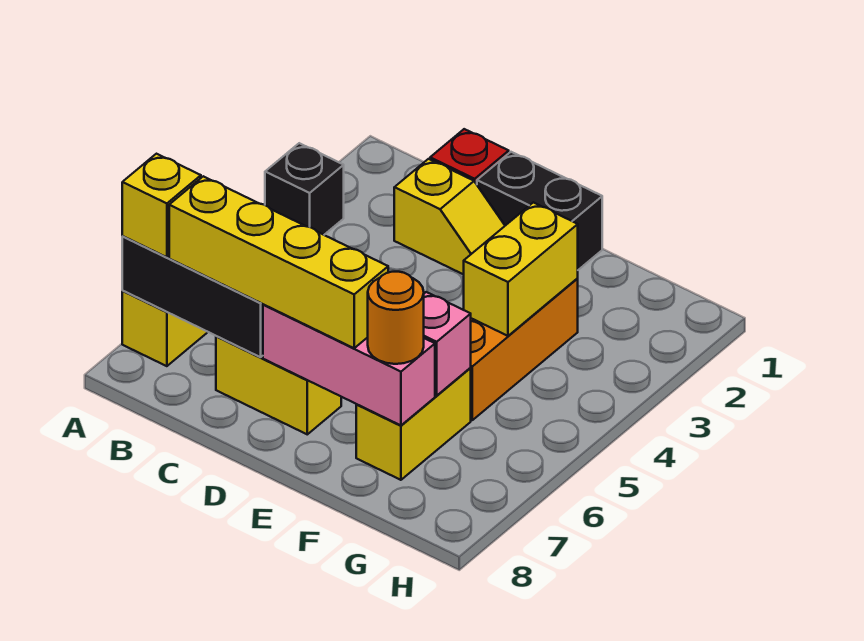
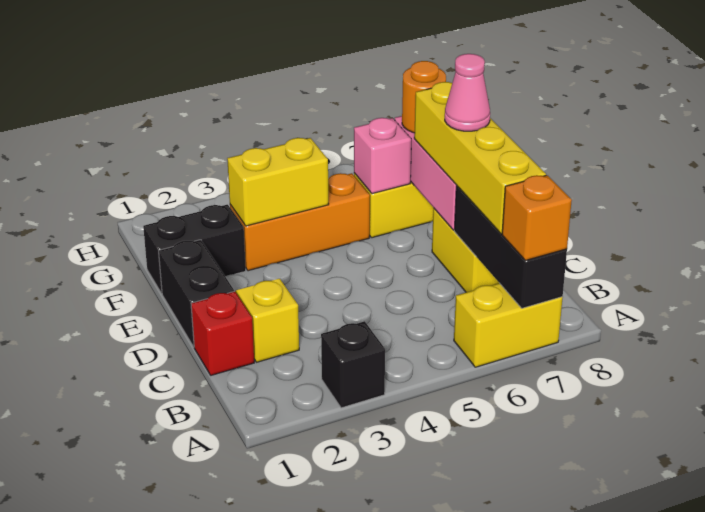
yellow brick A7 level 3 -> orange brick A7 level 3
none -> pink cone D7 level 4
none -> black brick F1:F2 level 1

